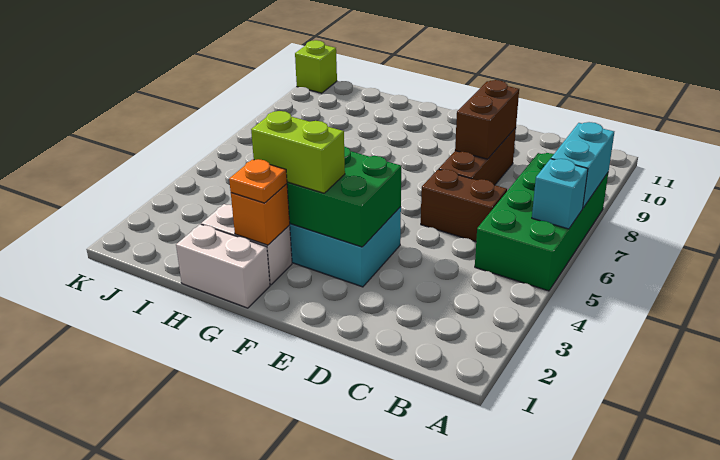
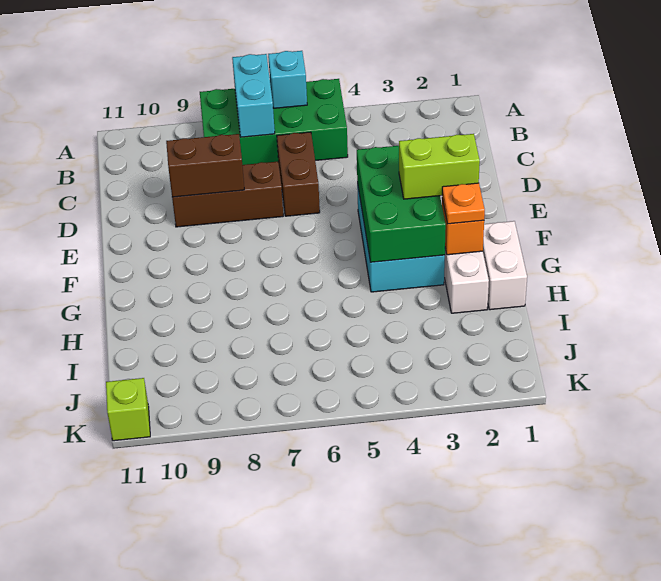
cyan brick A7:A8 level 2 -> cyan brick A7:B7 level 2
lime brick F3:G3 level 3 -> lime brick F2:F3 level 3

